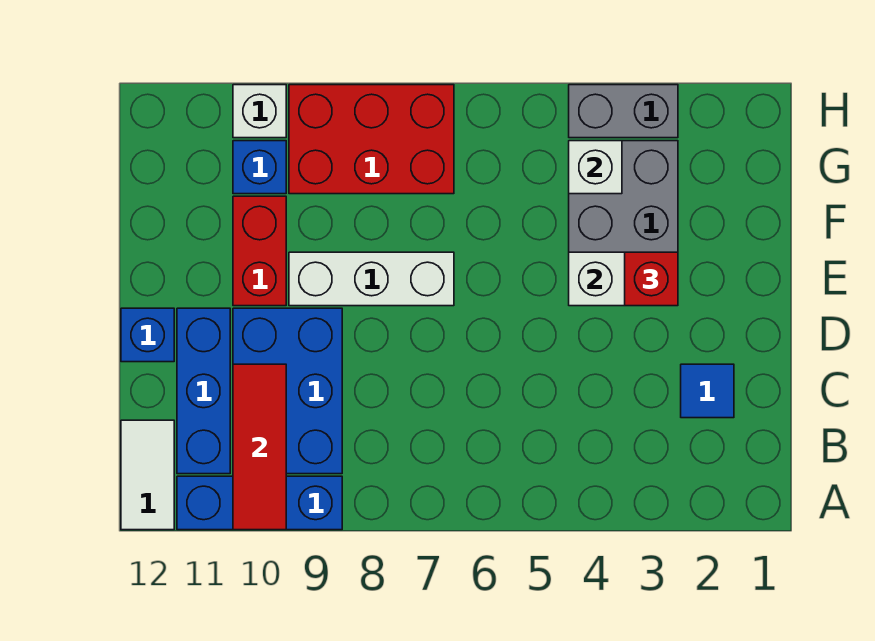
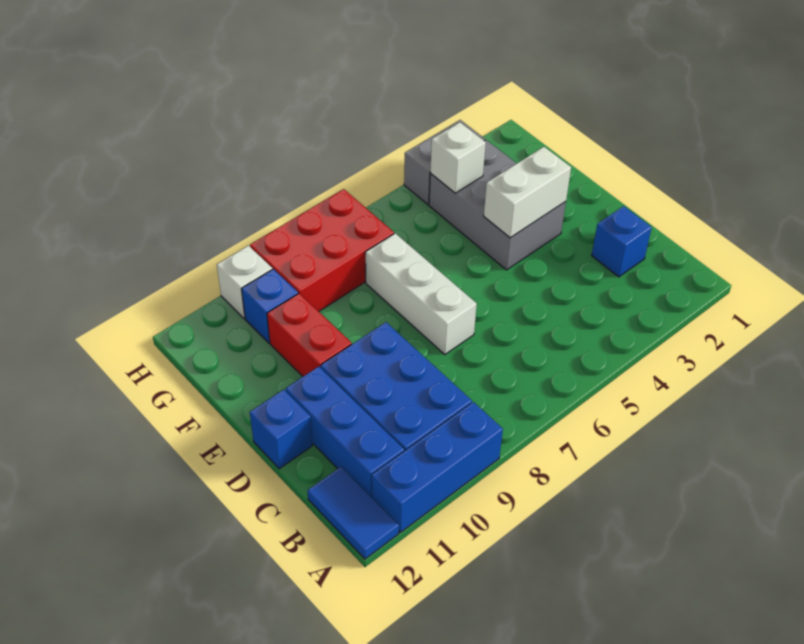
red tile A10:C10 level 2 -> none
white tile A12:B12 level 1 -> blue tile A12:B12 level 1
blue tile C2 level 1 -> blue brick C2 level 1
red brick E3 level 3 -> none
white brick E7:E9 level 1 -> white brick D7:F7 level 1

